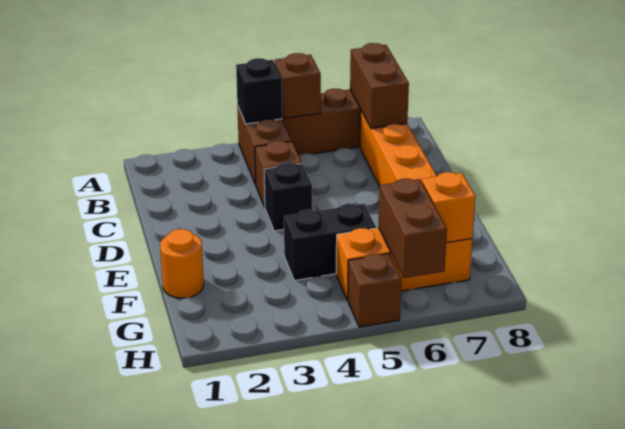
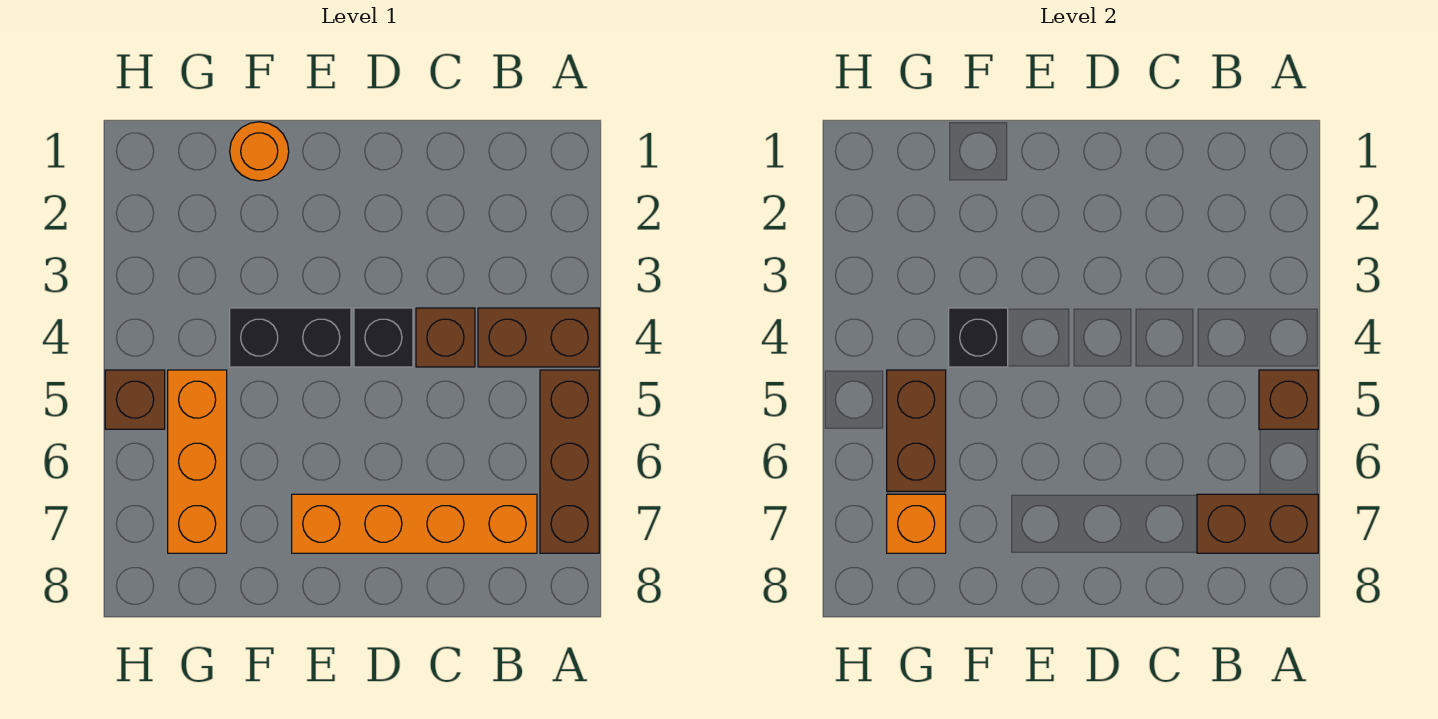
black brick A4 level 2 -> black brick F4 level 2
black brick F4:F5 level 1 -> black brick E4:F4 level 1
brown brick G6:H6 level 2 -> brown brick G5:G6 level 2

